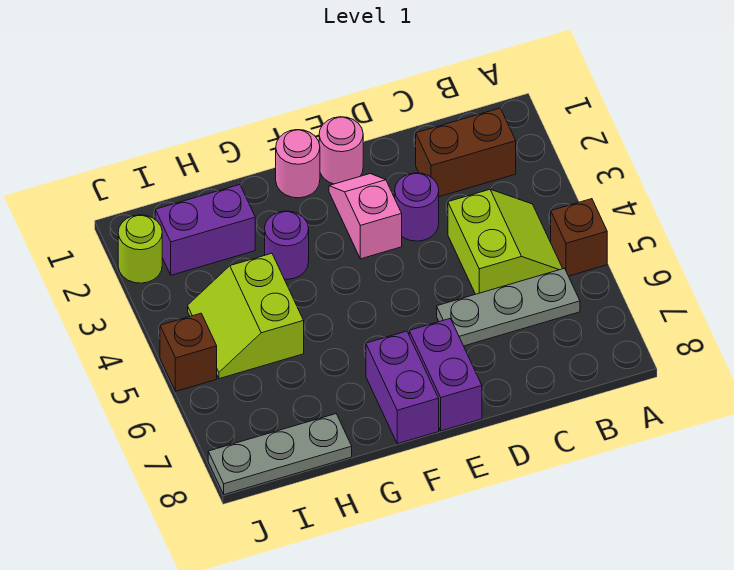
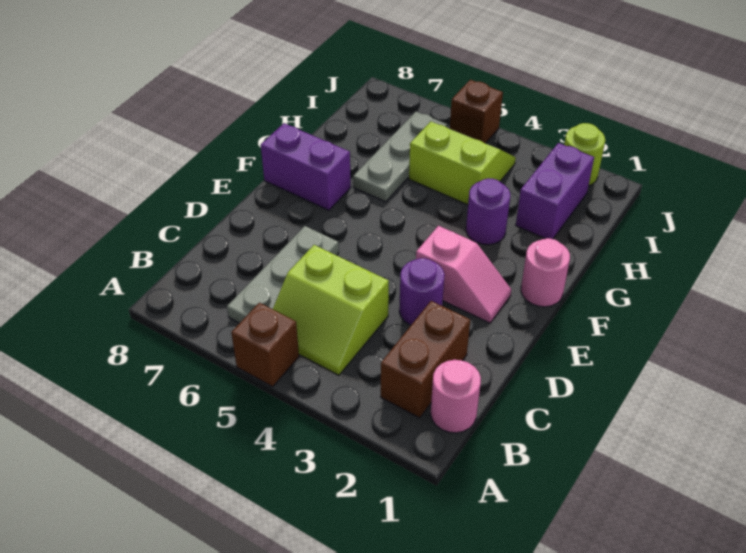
pink round brick E1 level 1 -> pink round brick B1 level 1
purple brick E7:E8 level 1 -> none
grey plate H8:J8 level 1 -> grey plate G6:I6 level 1

